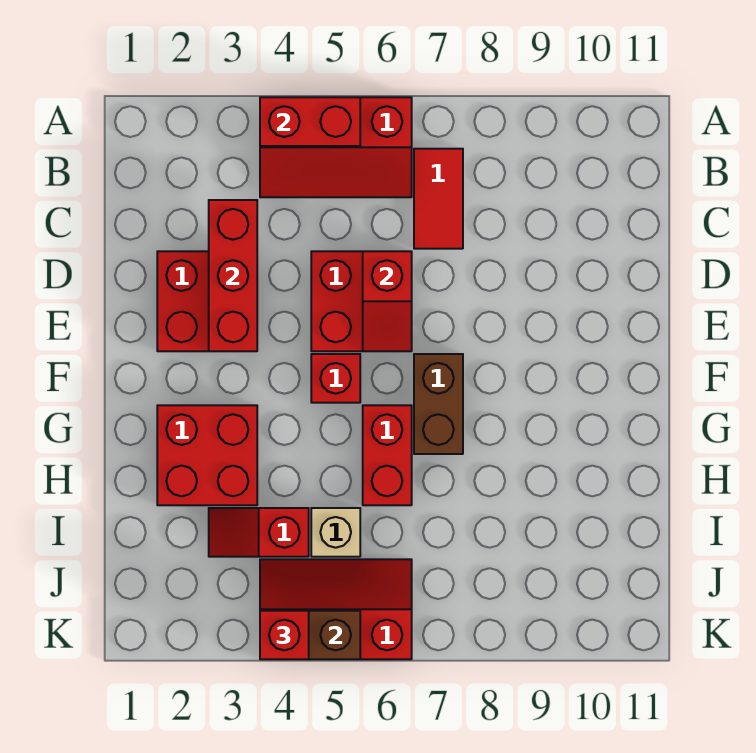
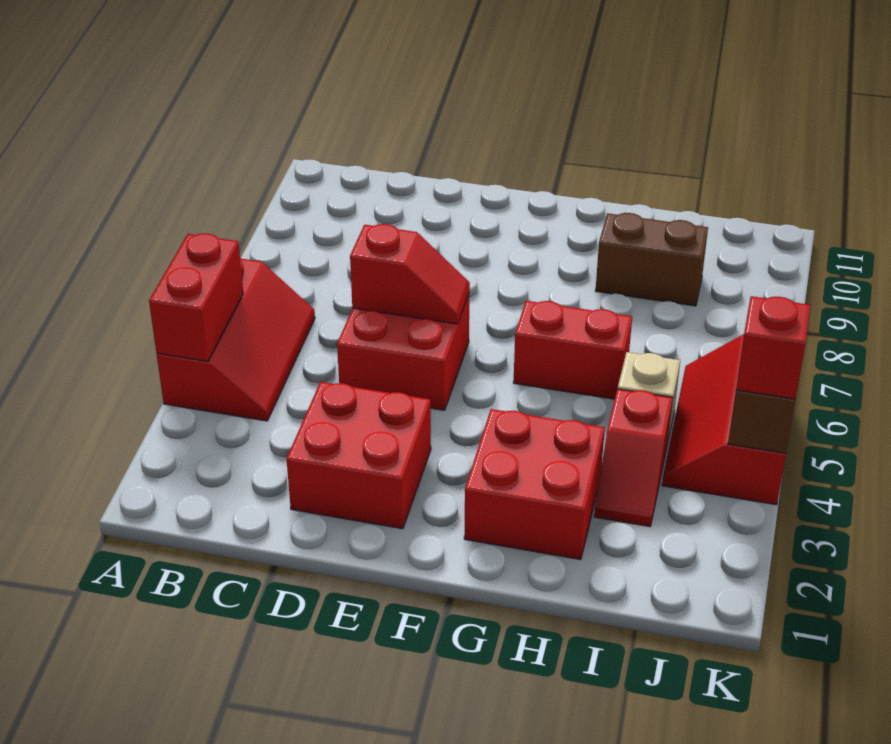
red tile B7:C7 level 1 -> none
red brick C3:E3 level 2 -> none
red brick F5 level 1 -> none
brown brick F7:G7 level 1 -> brown brick H9:I9 level 1

